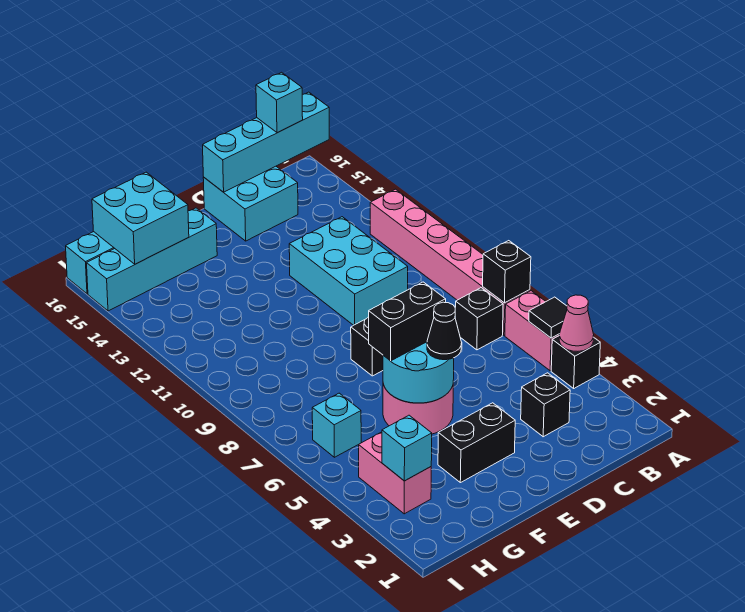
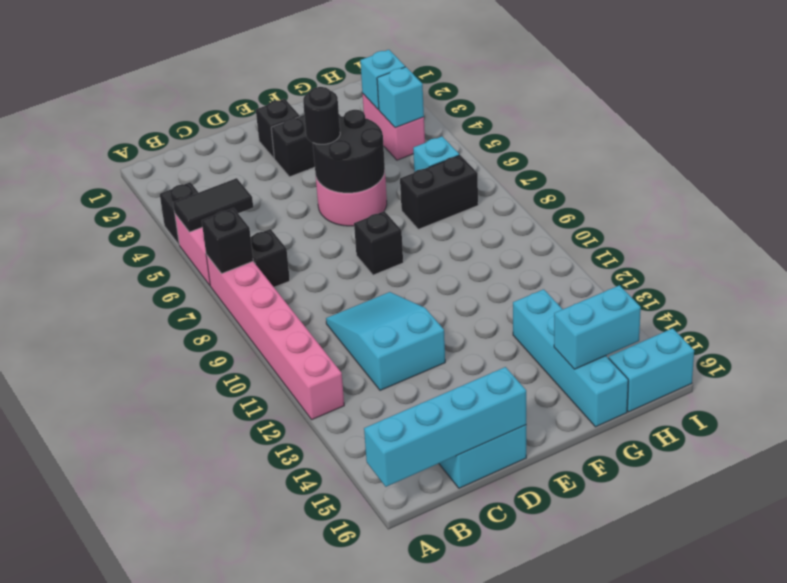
pink cone A4 level 2 -> none
black tile A5 level 2 -> black tile A5:B5 level 2
cyan brick B16 level 3 -> cyan brick H4 level 2
black brick C3 level 1 -> black brick E2 level 1
cyan brick C10:D12 level 1 -> cyan slope C10:D12 level 1 top 12
cyan round brick E5:F6 level 2 -> black round brick E5:F6 level 2
black cone E5 level 3 -> black round brick E5 level 3
black brick E6:F6 level 3 -> black brick G7:H7 level 1
cyan brick F15:I15 level 1 -> cyan brick G13:G16 level 1
cyan brick G15:H16 level 2 -> cyan brick G15:H15 level 2

